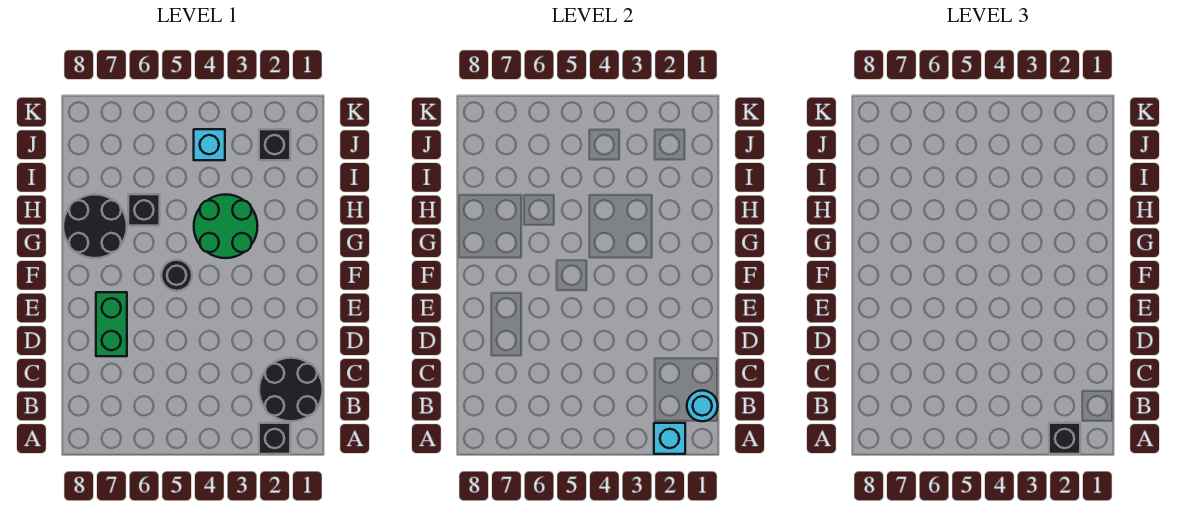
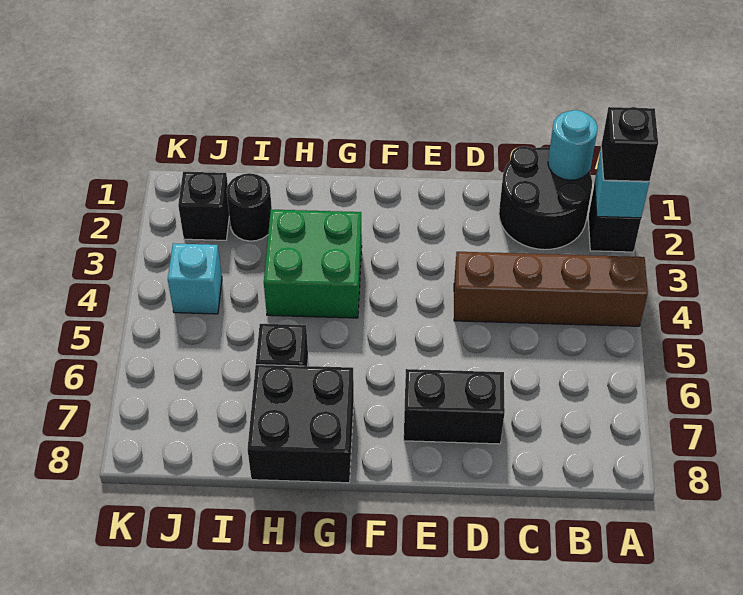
none -> brown brick A4:D4 level 1
green brick D7:E7 level 1 -> black brick D7:E7 level 1
black round brick F5 level 1 -> black round brick I2 level 1
green round brick G3:H4 level 1 -> green brick G3:H4 level 1
black round brick G7:H8 level 1 -> black brick G7:H8 level 1

